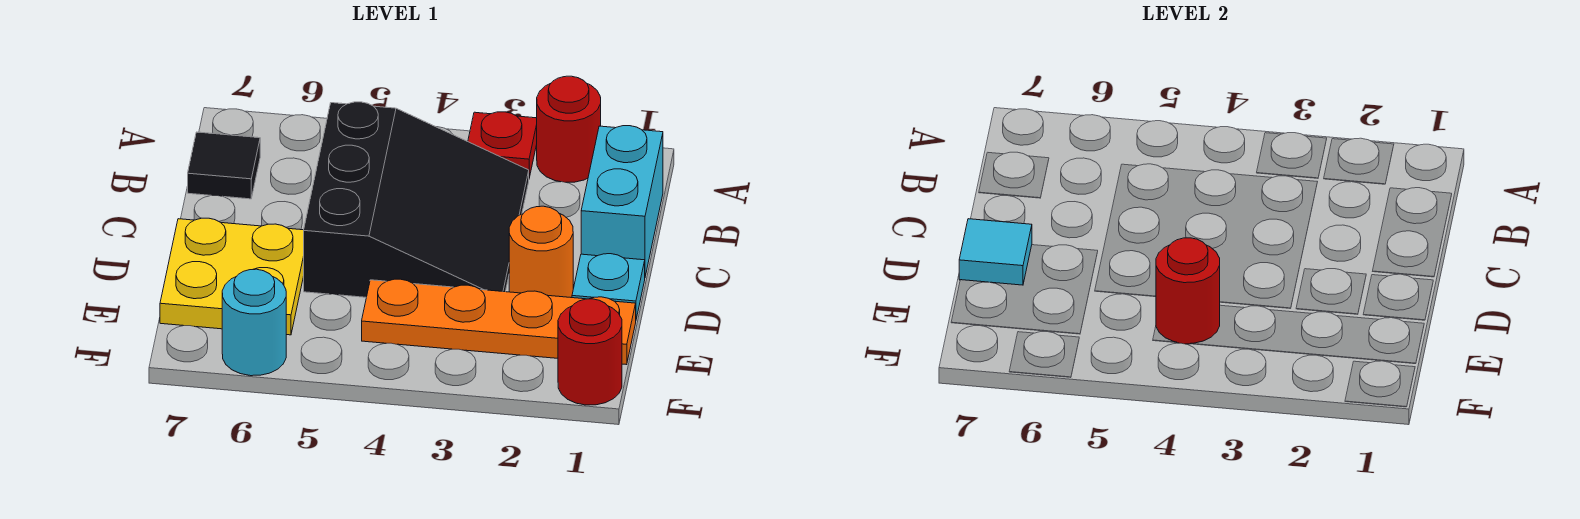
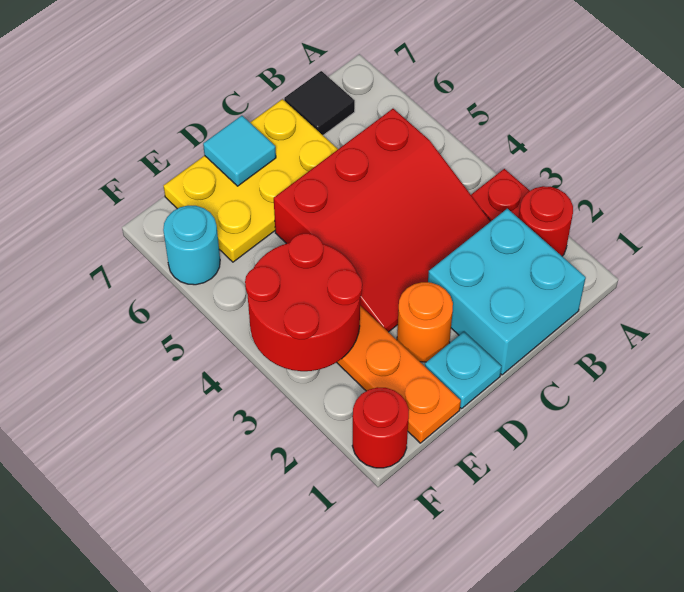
cyan brick B1:C1 level 1 -> cyan brick B1:C2 level 1
black slope B3:D5 level 1 top 5 -> red slope B3:D5 level 1 top 5
yellow plate D6:E7 level 1 -> yellow plate C6:E7 level 1
red round brick E4 level 2 -> red round brick E3:F4 level 2

